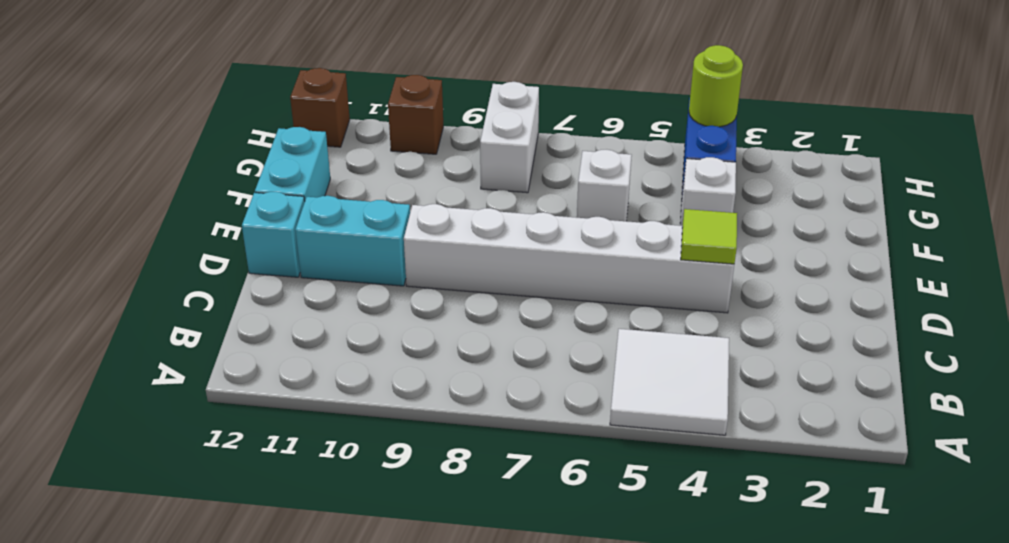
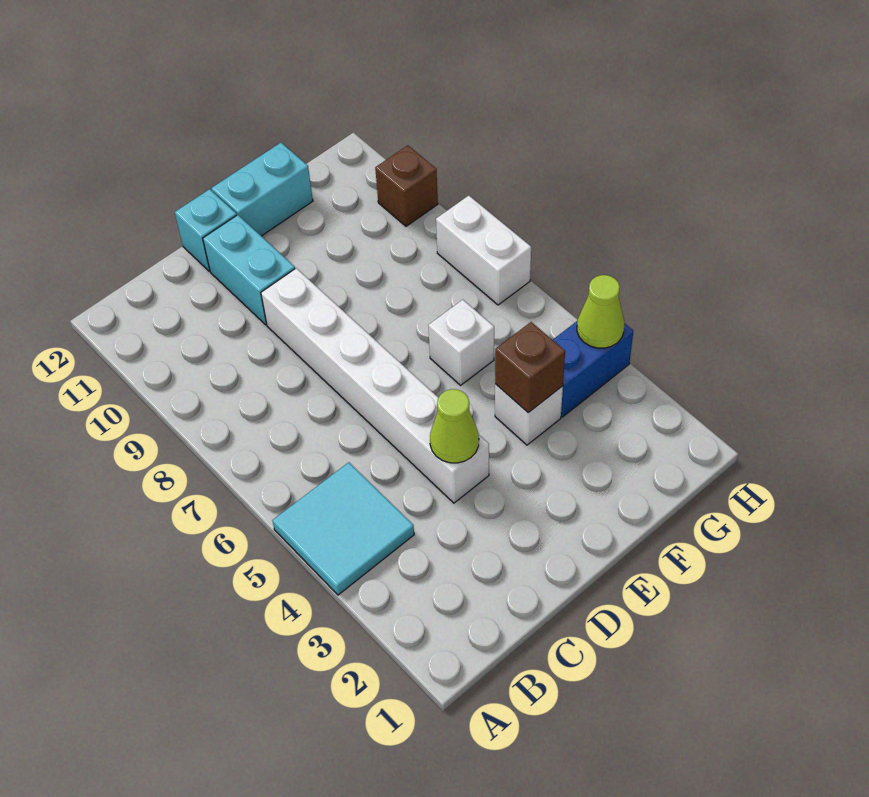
white tile A4:B5 level 1 -> cyan tile A4:B5 level 1
lime tile D4 level 2 -> lime cone D4 level 2
white brick G8:H8 level 1 -> white brick H7:H8 level 1
lime round brick H4 level 2 -> lime cone H4 level 2
brown brick H12 level 1 -> brown brick F4 level 2

